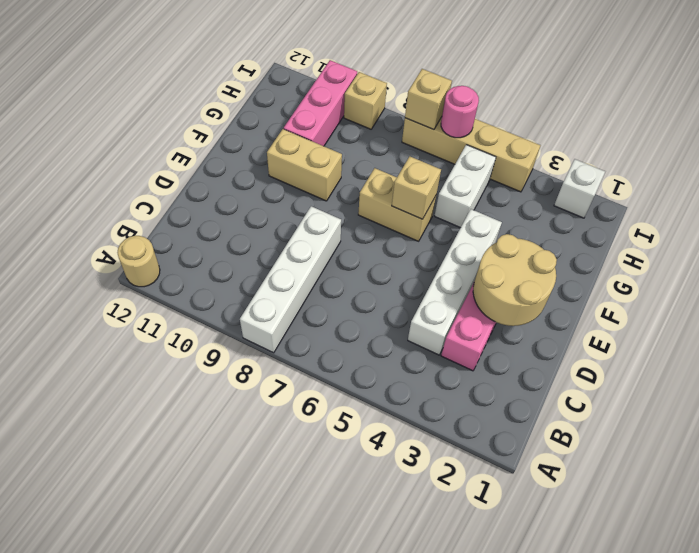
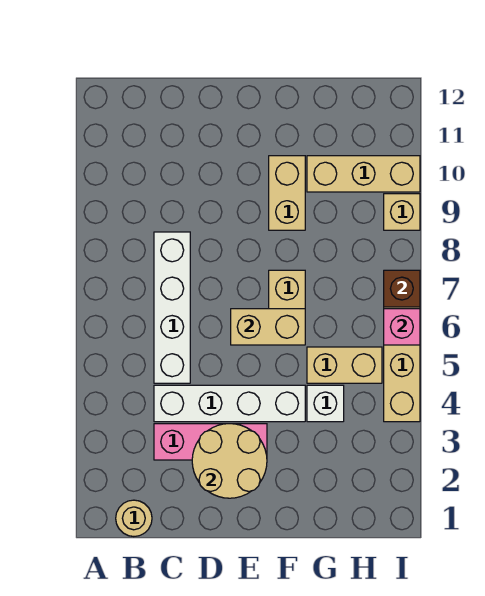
white brick A8:D8 level 1 -> white brick C5:C8 level 1
tan round brick A12 level 1 -> tan round brick B1 level 1
tan brick F6 level 2 -> tan brick E6:F6 level 2
white brick G5:H5 level 1 -> tan brick G5:H5 level 1
pink brick G10:I10 level 1 -> tan brick G10:I10 level 1
white brick I2 level 1 -> white brick G4 level 1
pink round brick I6 level 2 -> pink brick I6 level 2
tan brick I7 level 2 -> brown brick I7 level 2

